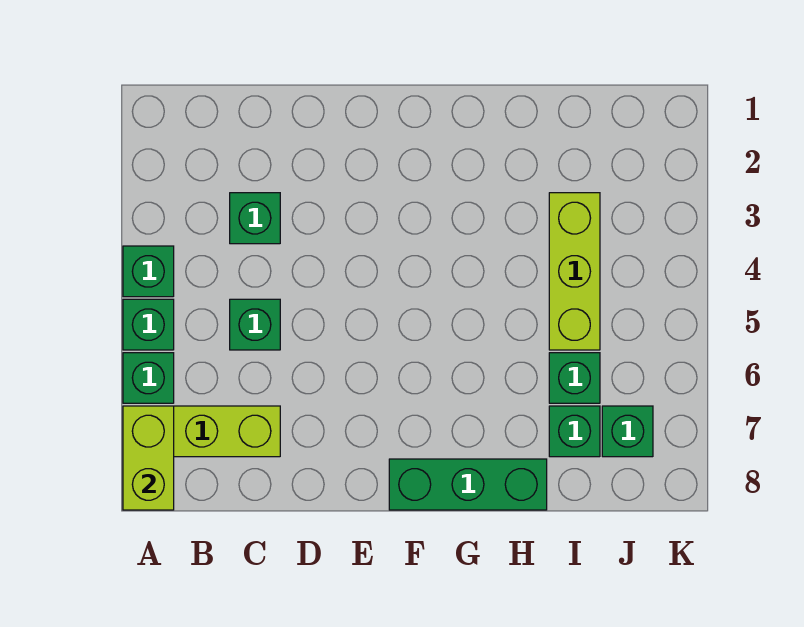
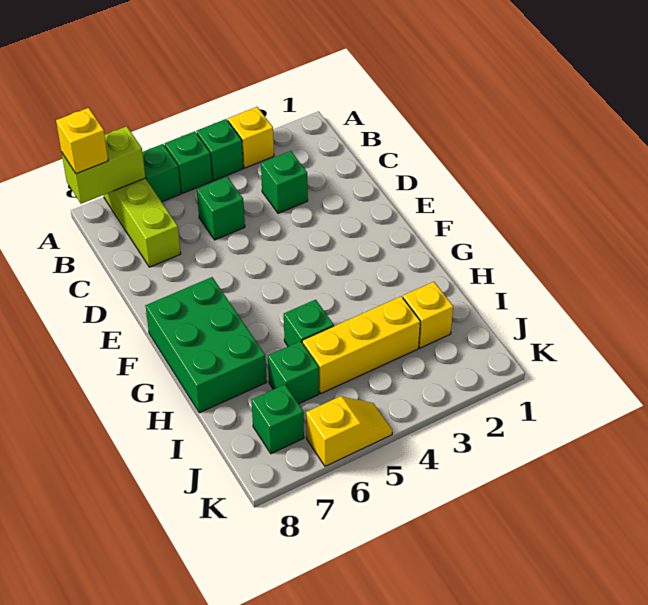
none -> yellow brick A3 level 1
none -> yellow brick A8 level 3
green brick F8:H8 level 1 -> green brick F7:H8 level 1
none -> yellow brick I2 level 1
lime brick I3:I5 level 1 -> yellow brick I3:I5 level 1
green brick I7 level 1 -> green brick H5 level 1
none -> yellow slope K5:K6 level 1 top 6

